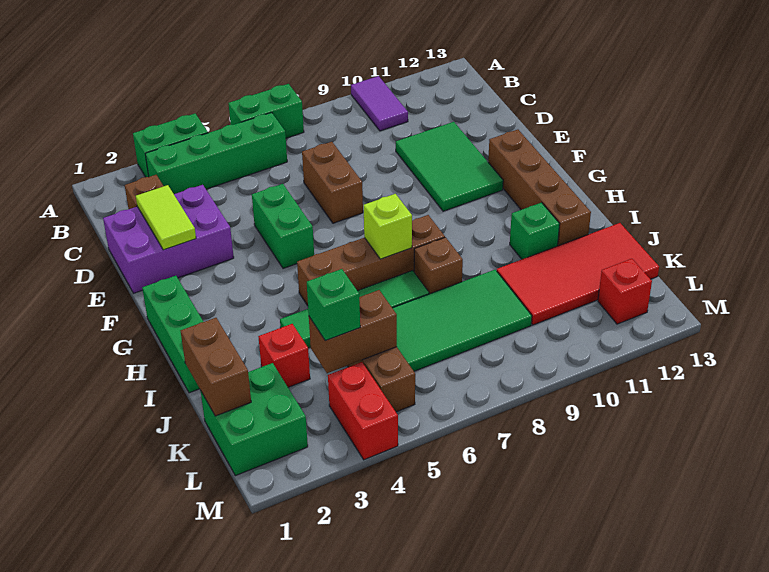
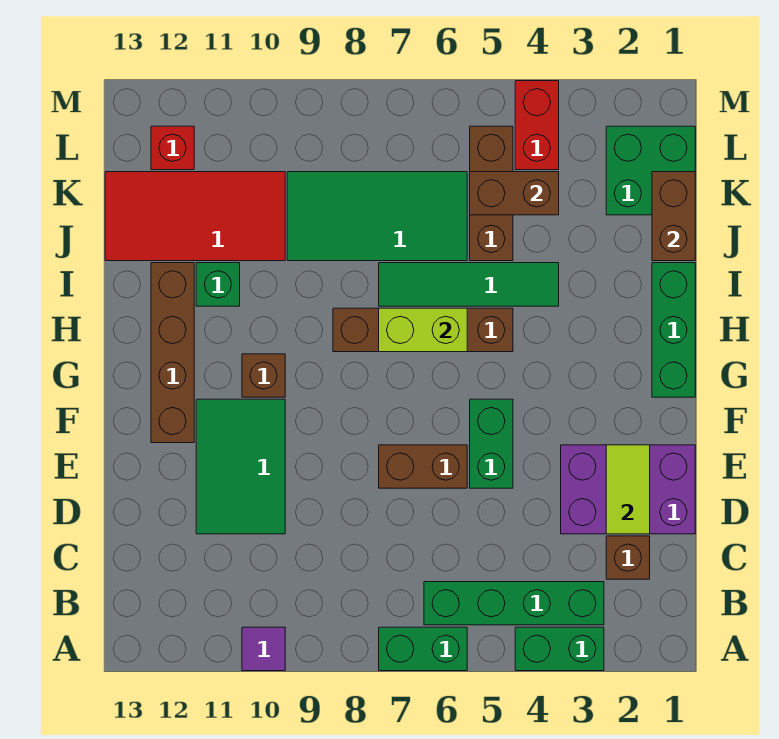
purple tile A10:B10 level 1 -> purple tile A10 level 1
brown brick D7:E7 level 1 -> brown brick E6:E7 level 1
lime brick H7 level 2 -> lime brick H6:H7 level 2
brown brick I8 level 1 -> brown brick G10 level 1
red brick J3 level 1 -> none
green brick K4 level 3 -> none

